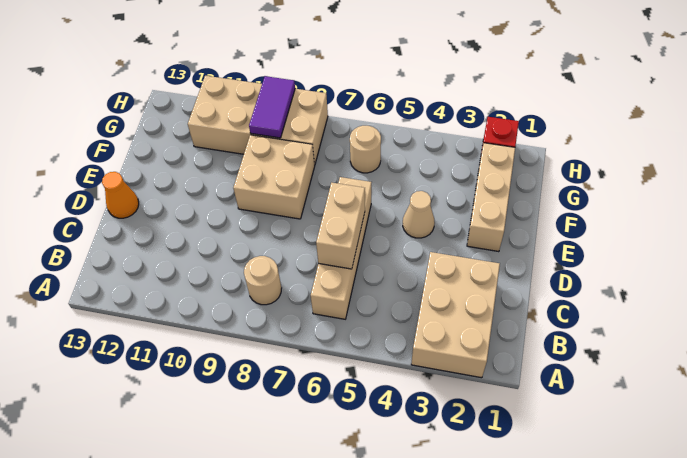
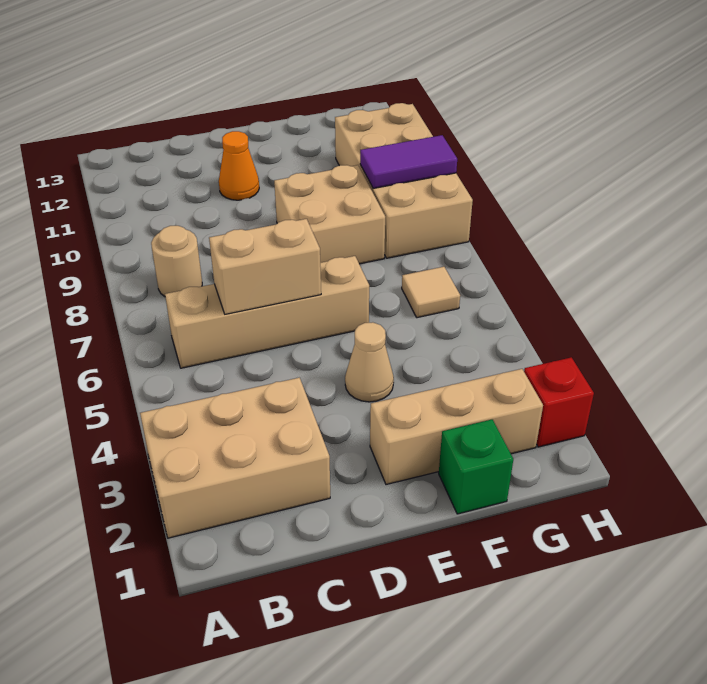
orange cone D13 level 1 -> orange cone D11 level 1
none -> green brick F1 level 1
tan round brick G6 level 1 -> tan tile G6 level 1

